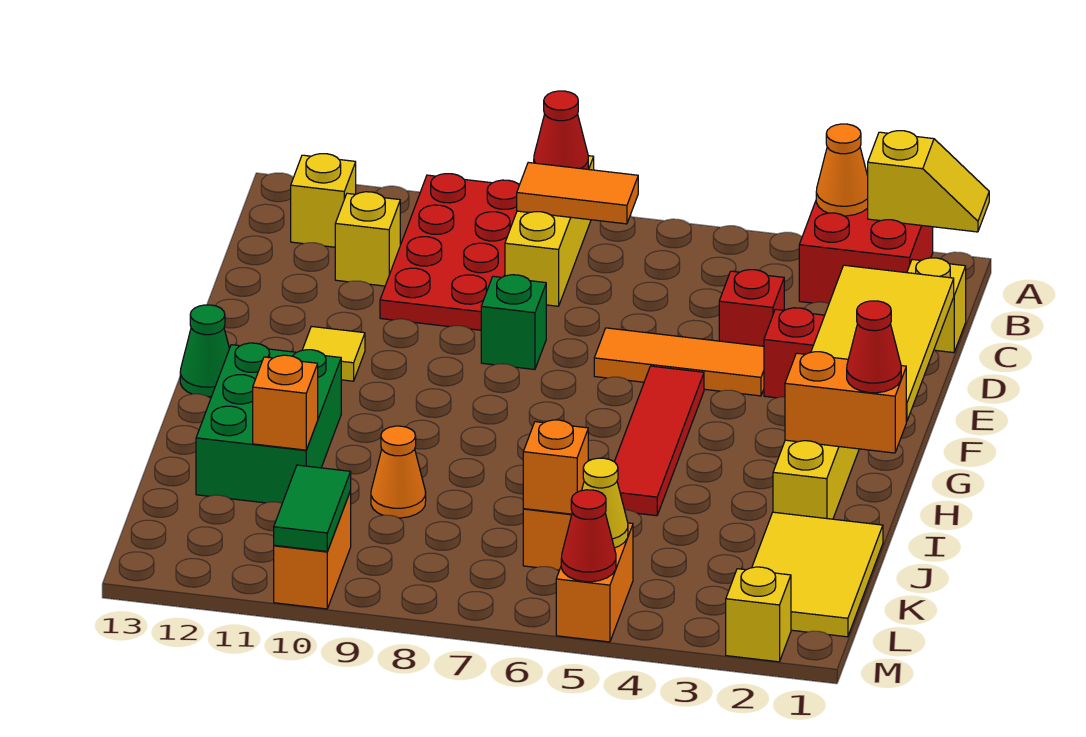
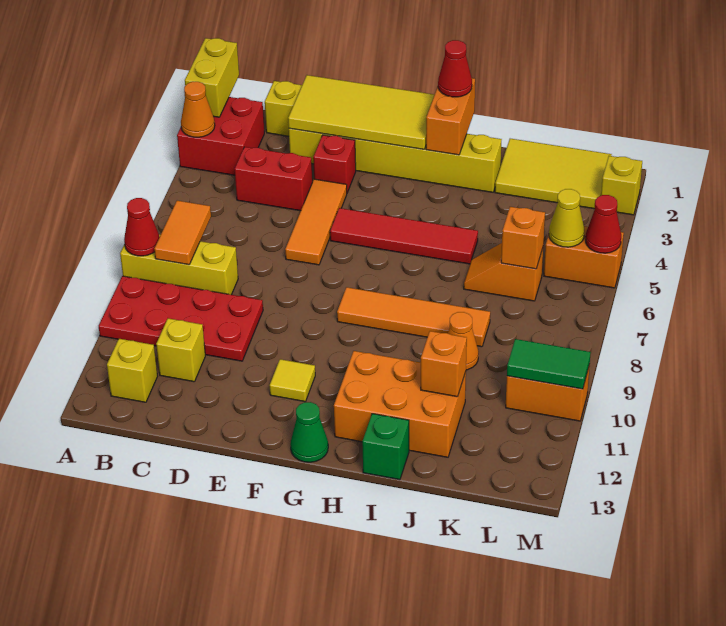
yellow slope A1:A2 level 2 top 2 -> yellow brick A1:A2 level 2
red brick D4 level 1 -> red brick C4:D4 level 1
green brick E8 level 1 -> green brick I13 level 1
none -> orange tile G8:J8 level 1
green brick H11:J12 level 1 -> orange brick H11:J12 level 1

